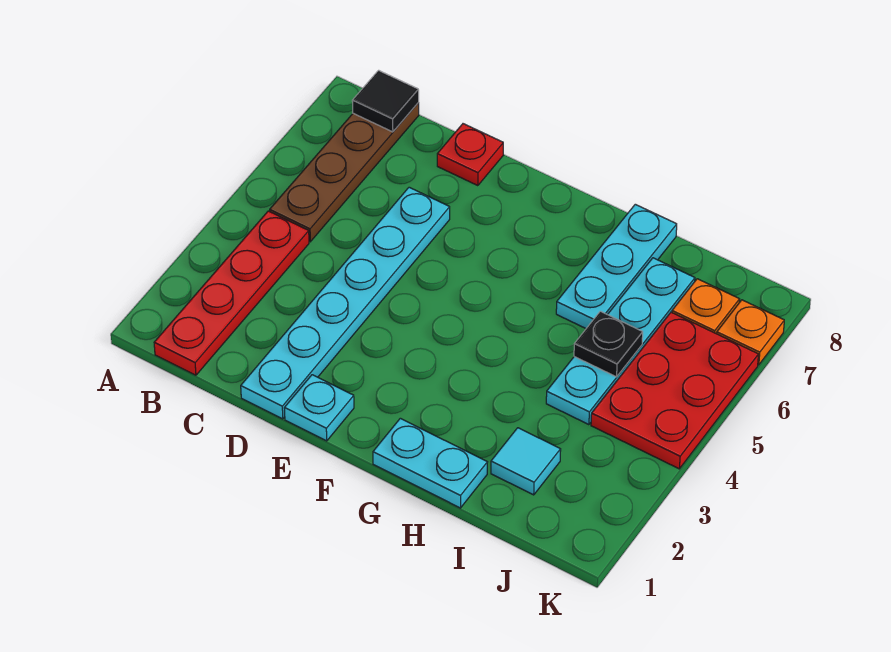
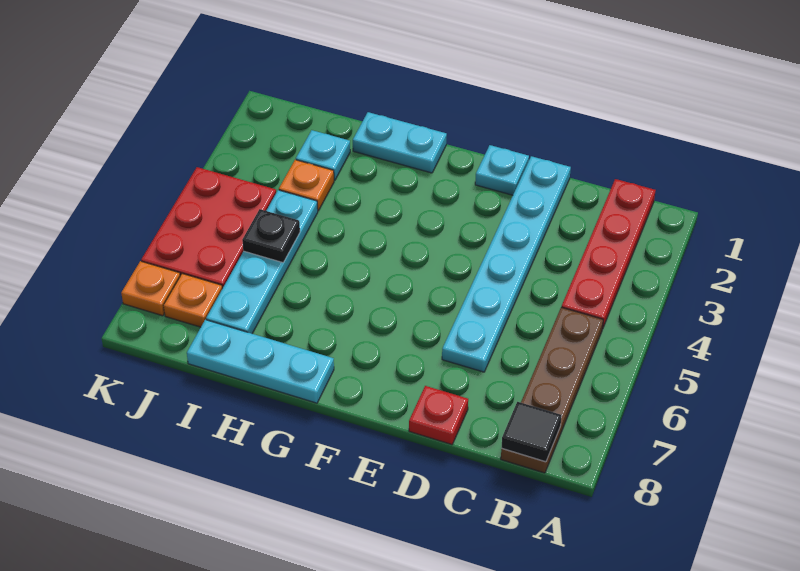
cyan plate H6:H8 level 1 -> cyan plate G8:I8 level 1
cyan tile I2 level 1 -> cyan plate I2 level 1
none -> orange plate I3 level 1

